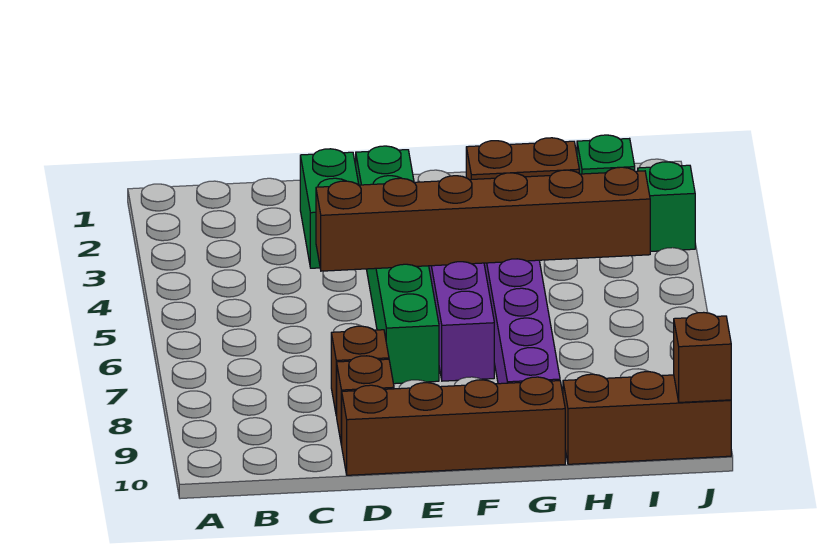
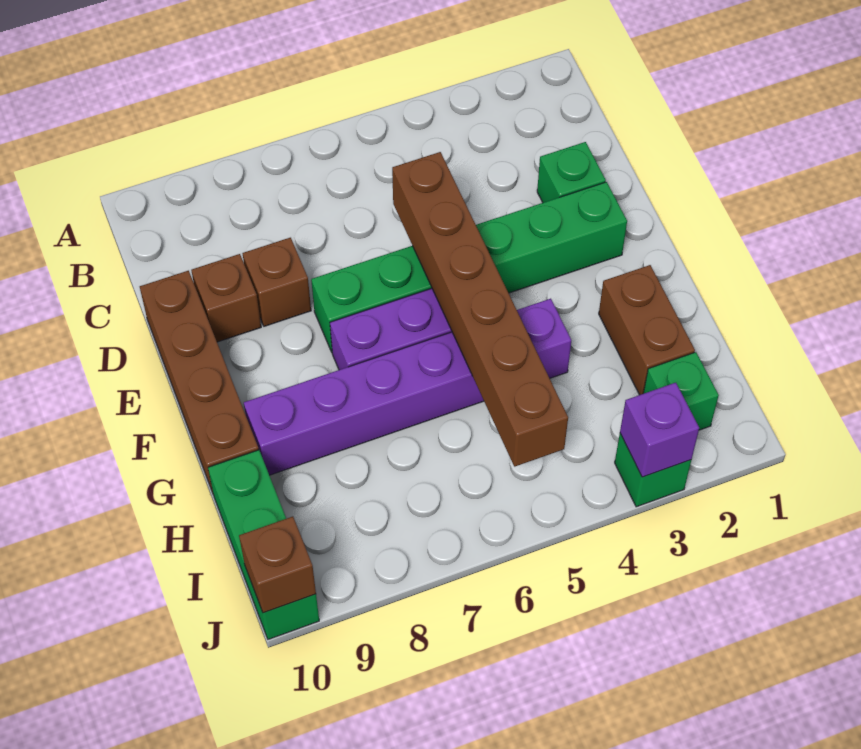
green brick D2:D3 level 1 -> green brick D2 level 1
brown brick H10:J10 level 1 -> green brick H10:J10 level 1
none -> purple brick J3 level 2

